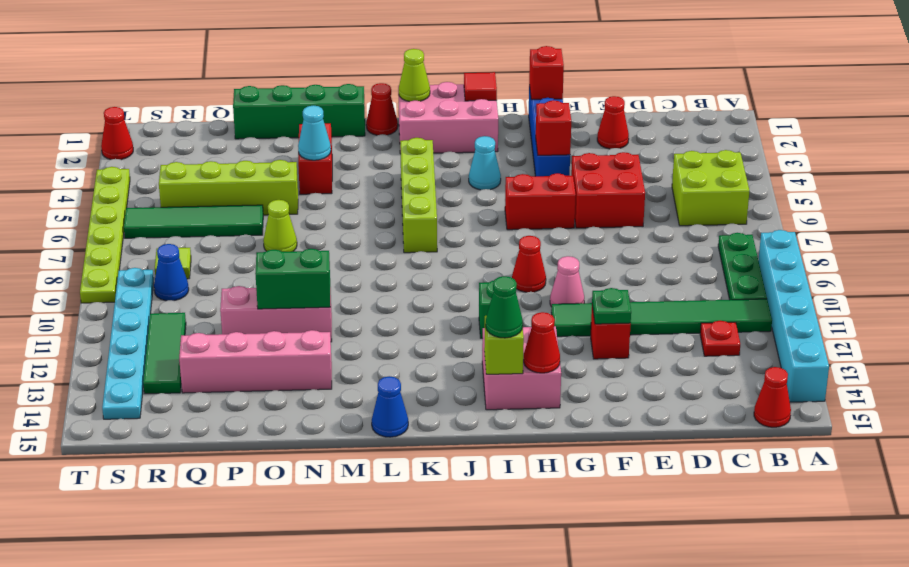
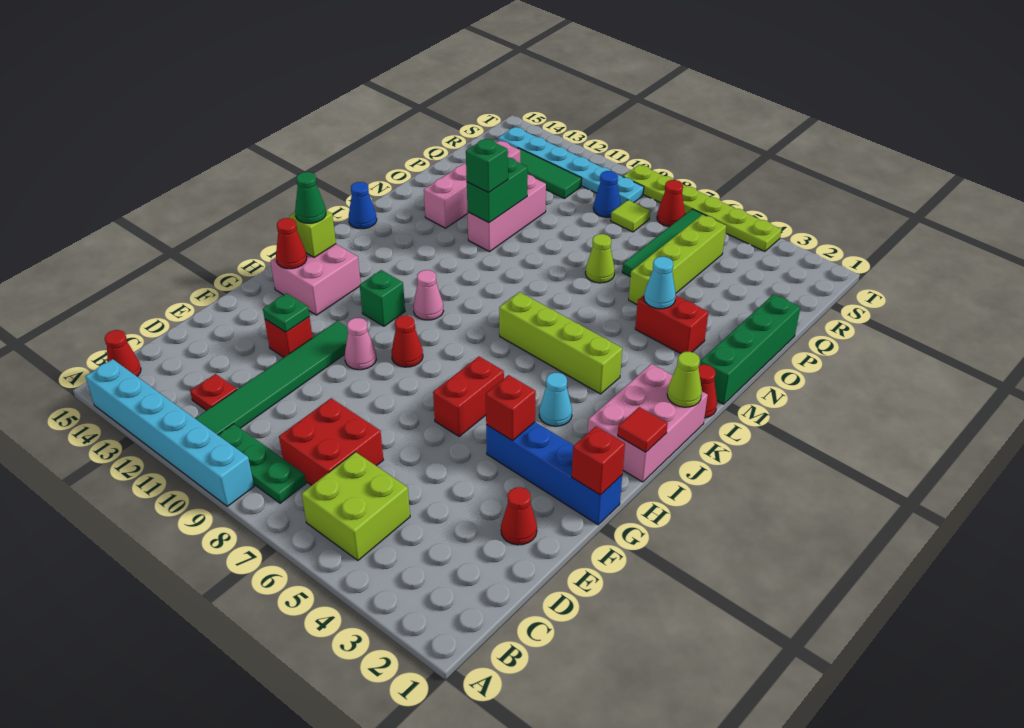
red brick E5:F6 level 1 -> red brick C7:D8 level 1
none -> pink cone J10 level 1
none -> green brick N11 level 3
red cone T2 level 1 -> red cone S7 level 1

